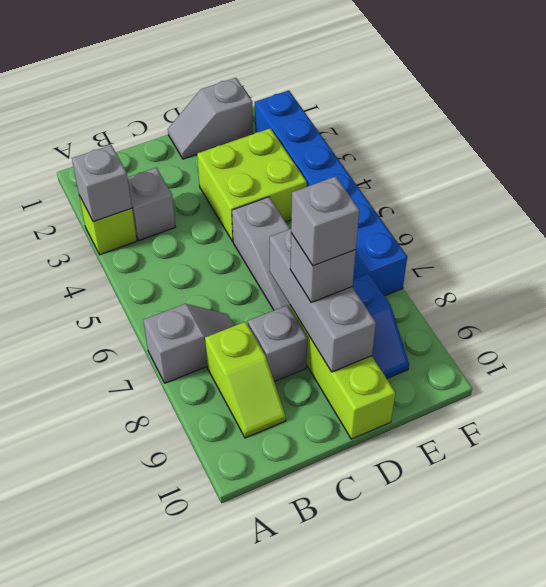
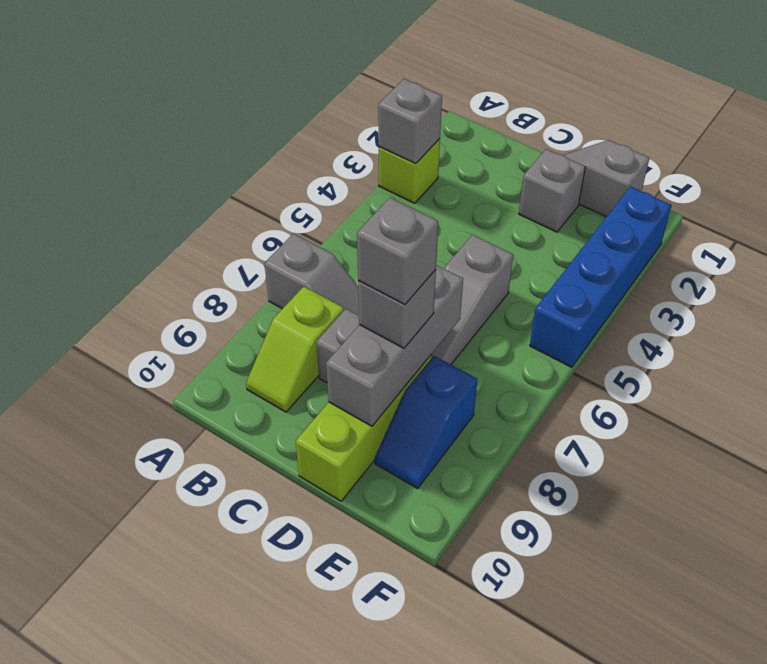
grey brick B3 level 1 -> grey brick D2 level 1
lime brick D3:E4 level 1 -> none
blue brick F2:F7 level 1 -> blue brick F2:F5 level 1

